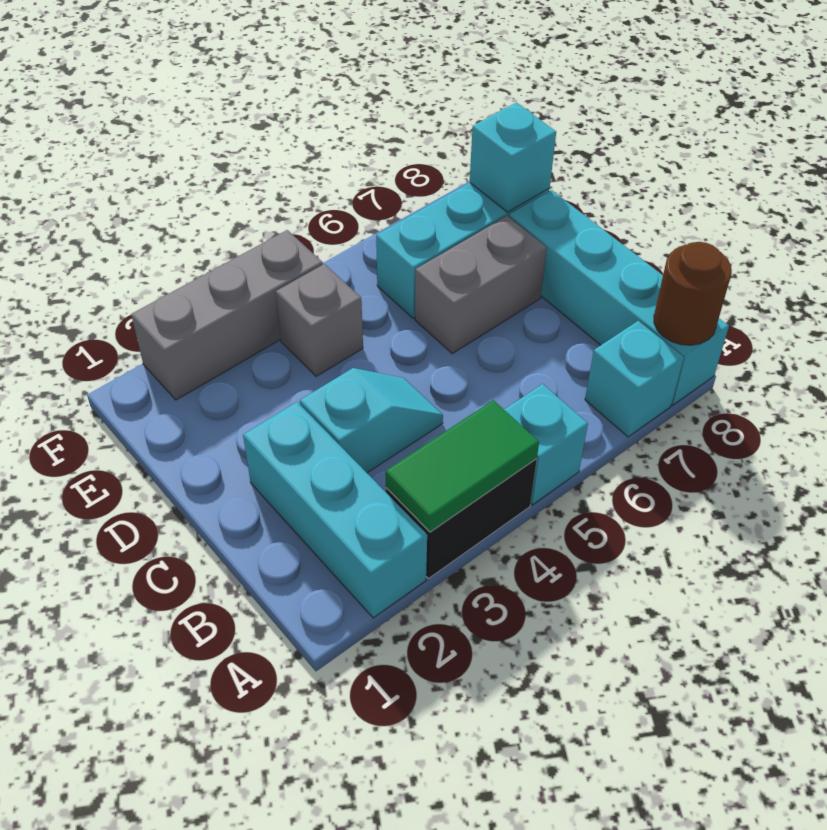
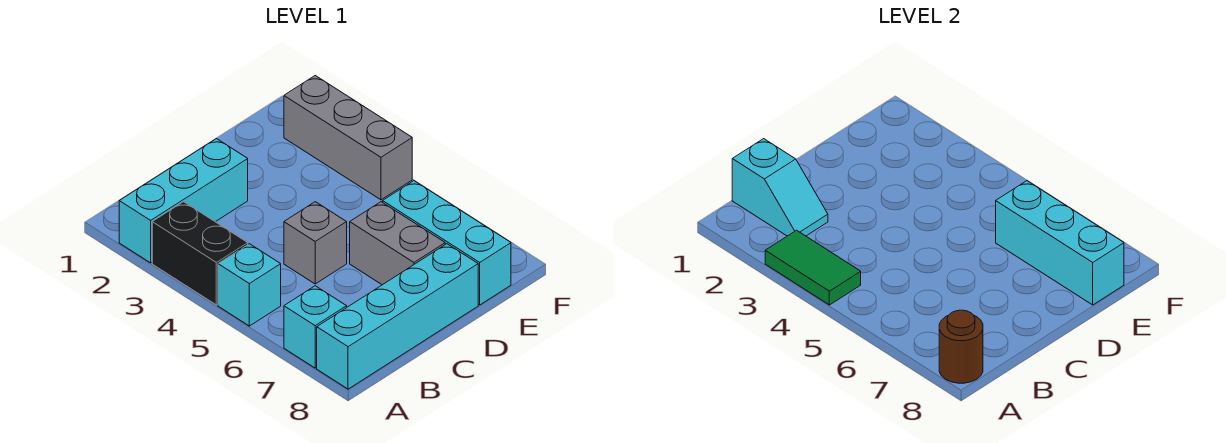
cyan slope C3:C4 level 1 top 3 -> cyan slope B1:B2 level 2 top 1
grey brick E4 level 1 -> grey brick C5 level 1
cyan brick E8 level 2 -> cyan brick E6:E8 level 2

